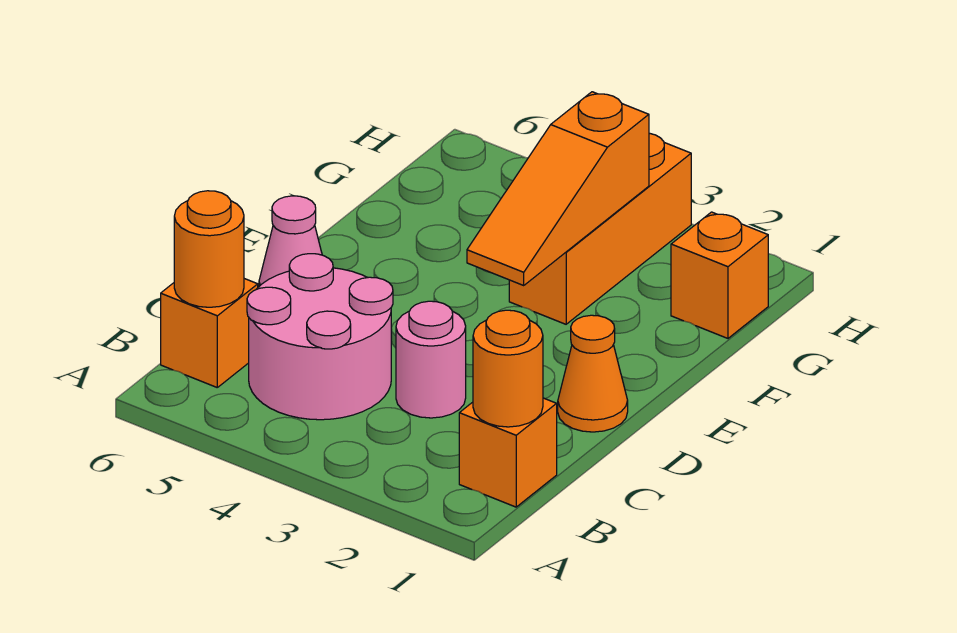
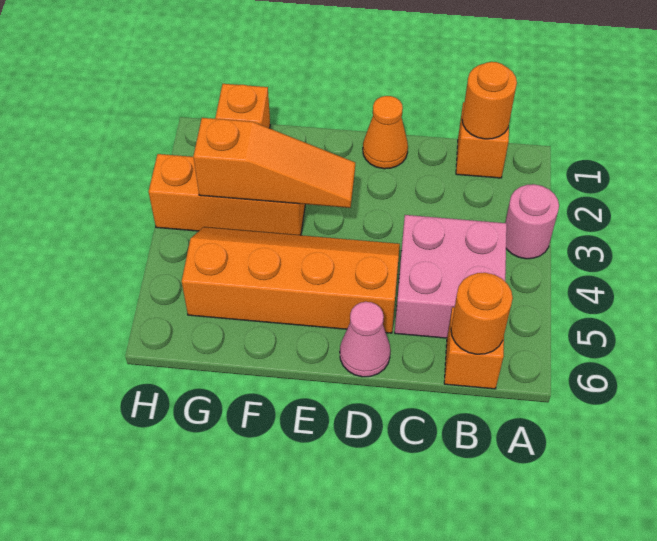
pink round brick B4:C5 level 1 -> pink brick B4:C5 level 1
pink round brick C3 level 1 -> pink round brick A3 level 1
none -> orange slope D4:G5 level 1 top 5

